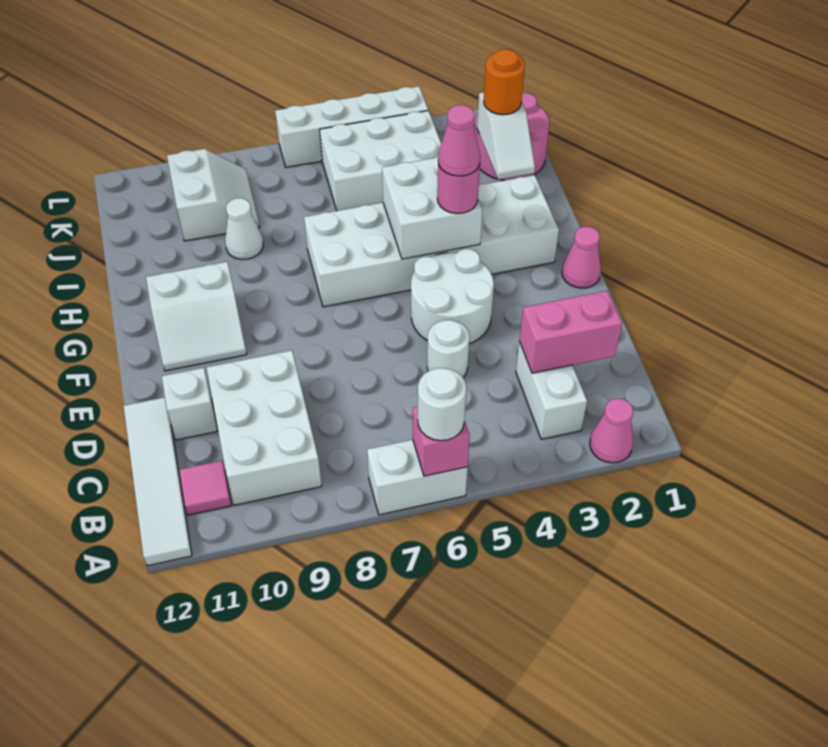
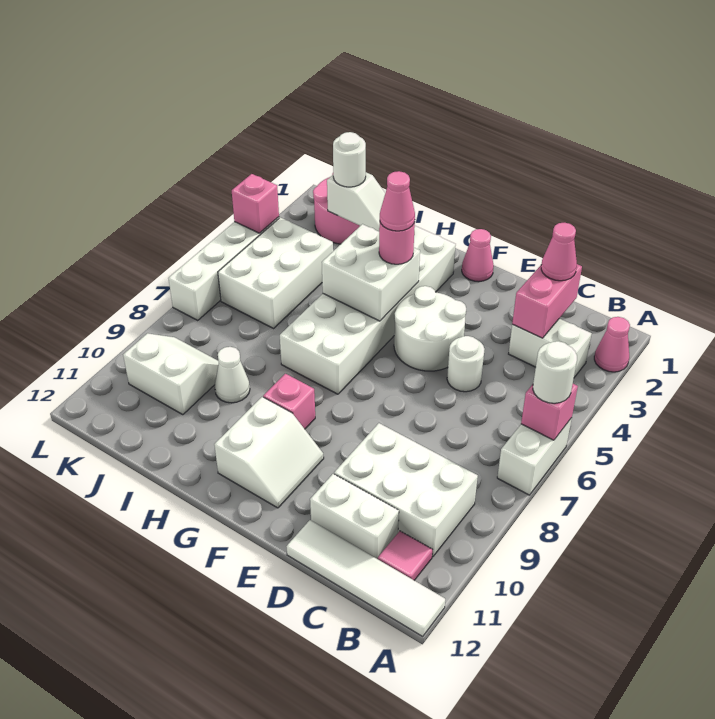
none -> pink cone C2 level 3
white brick D11 level 1 -> white brick C11:D11 level 1
none -> pink brick G9 level 1
orange round brick J2 level 3 -> white round brick J2 level 3
none -> pink brick L4 level 2

